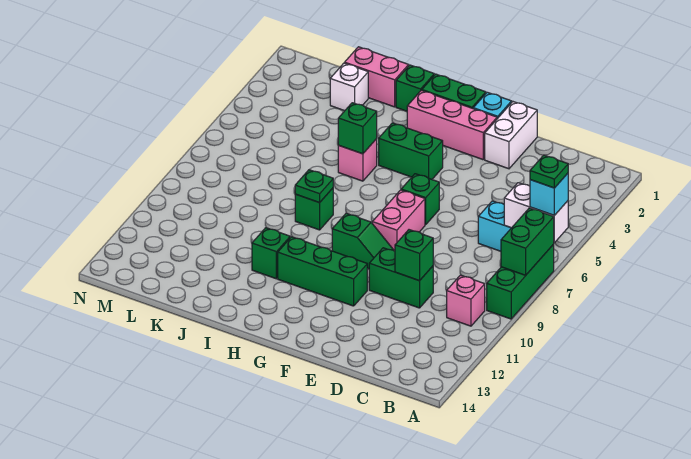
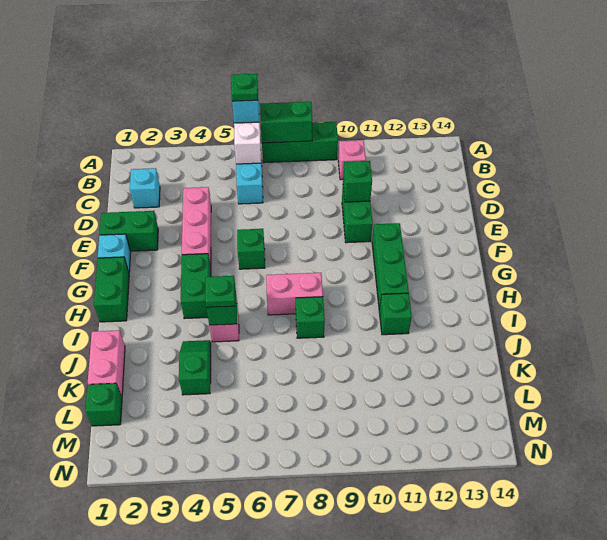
none -> cyan brick C2 level 1
white brick E1:E2 level 1 -> green brick E1:E2 level 1
pink brick F2:H2 level 1 -> pink brick D4:F4 level 1
pink brick F7:F8 level 1 -> pink brick H7:H8 level 1
green slope F9:G9 level 1 top G -> green slope J4:K4 level 1 top K
green brick I1 level 1 -> green brick L1 level 1
green plate I8 level 2 -> green plate I5 level 3
white brick K2 level 1 -> none

